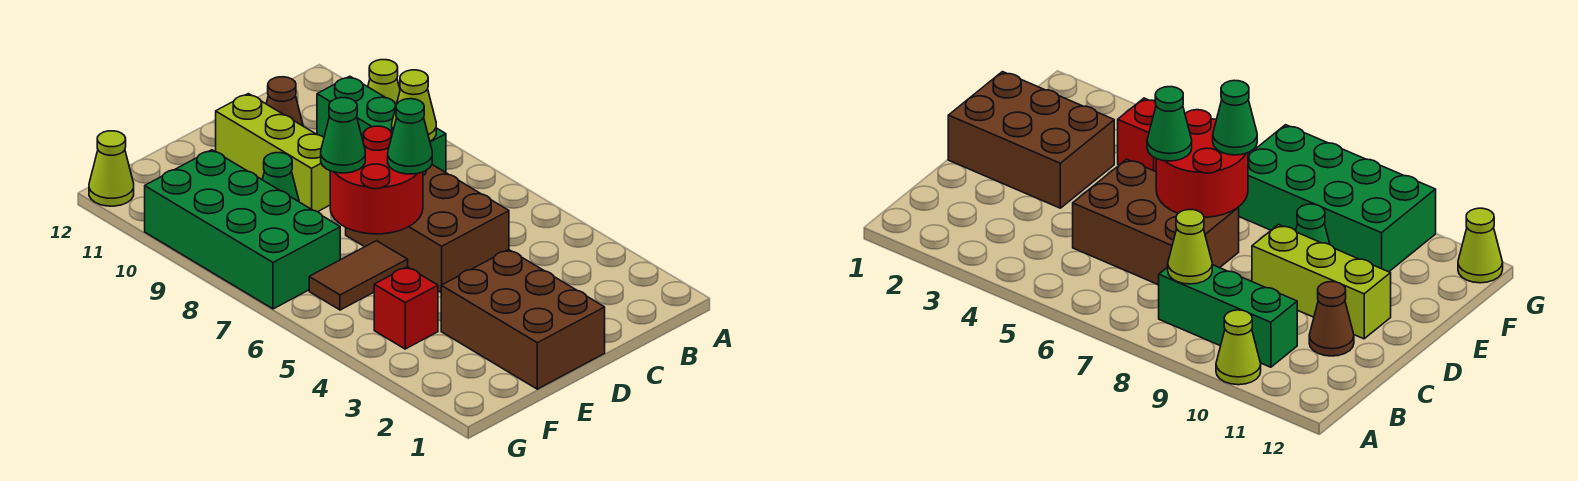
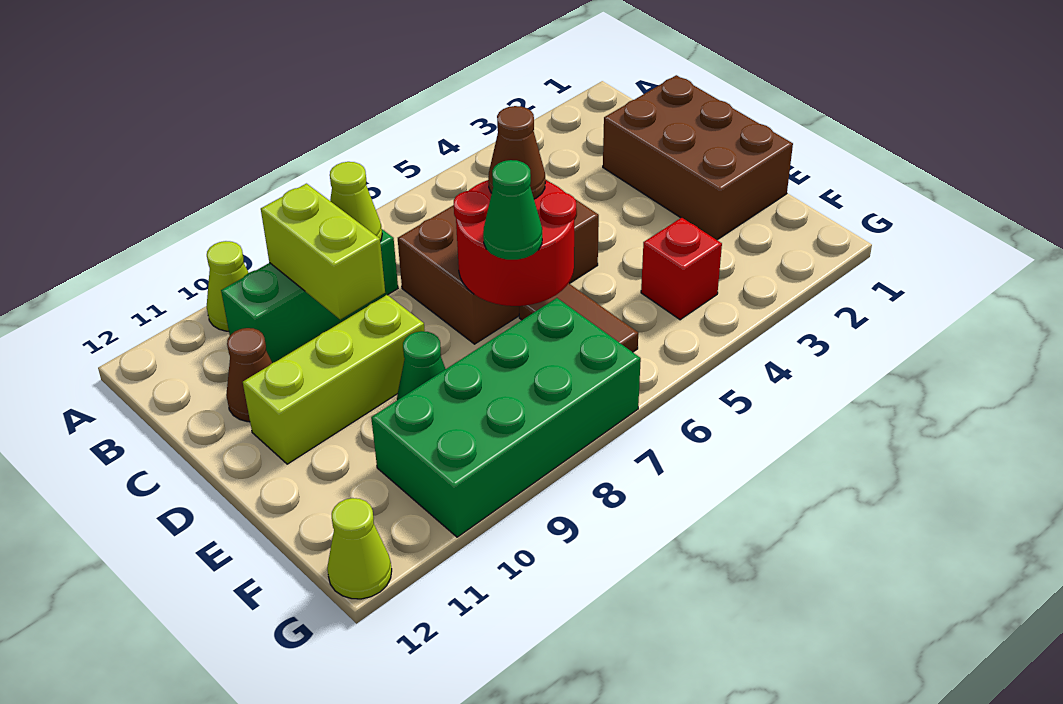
none -> lime brick B9:C9 level 2
brown brick D1:E3 level 1 -> brown brick C1:E2 level 1
green cone D6 level 3 -> brown cone D6 level 3

